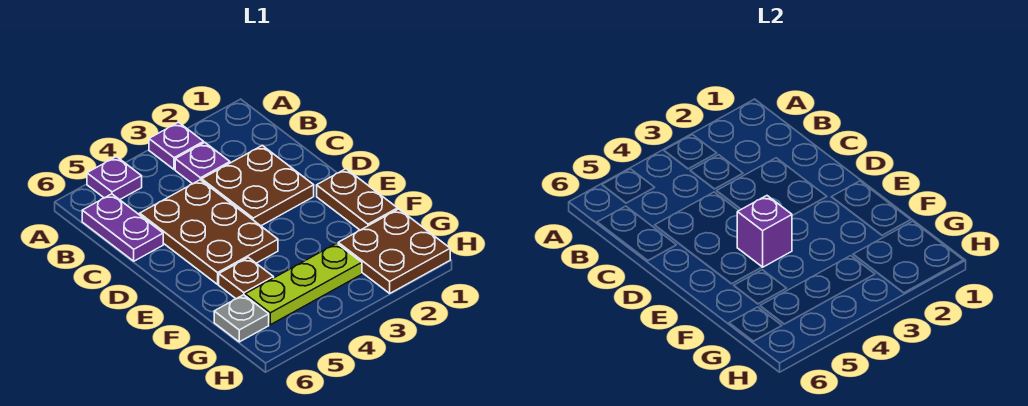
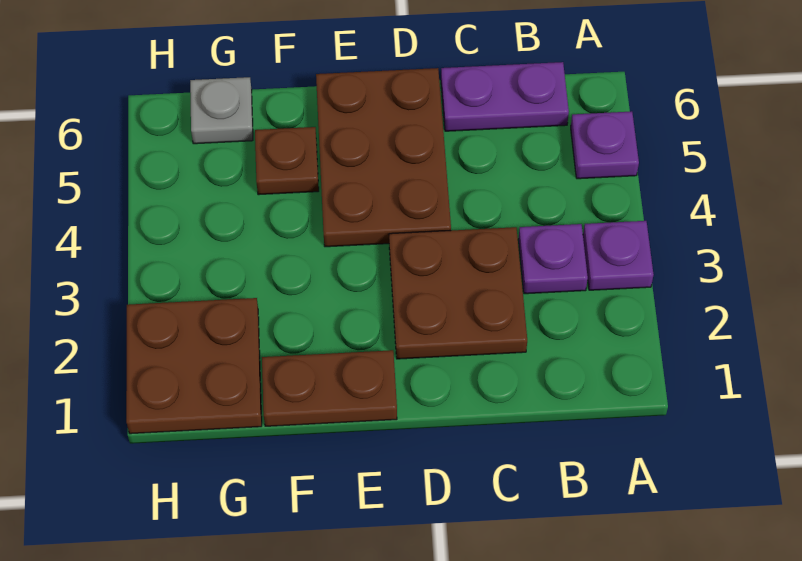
brown plate C4:E5 level 1 -> brown plate D4:E6 level 1
purple brick E4 level 2 -> none
lime plate G3:G5 level 1 -> none

